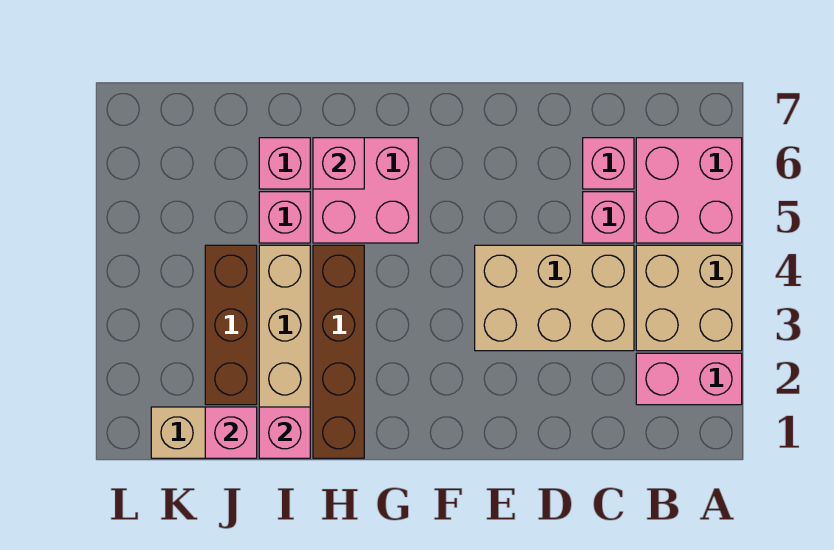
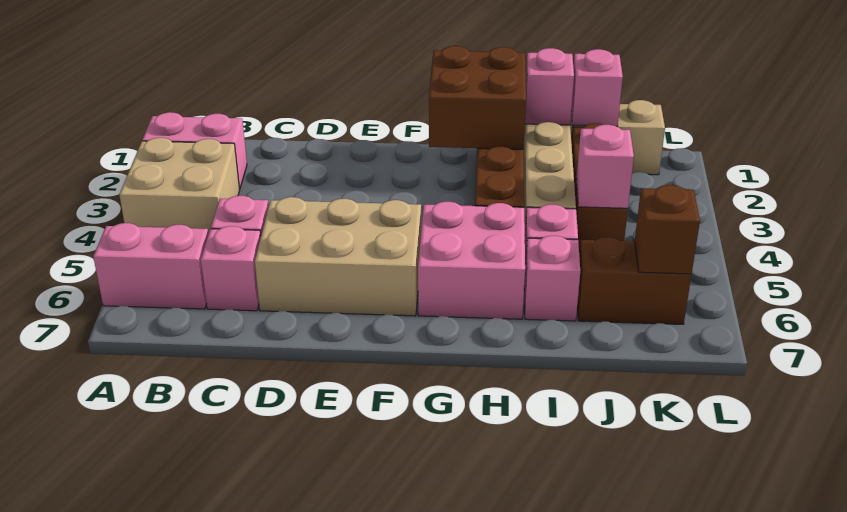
pink brick A5:B6 level 1 -> pink brick A6:B6 level 1
tan brick C3:E4 level 1 -> tan brick D5:F6 level 1
none -> brown brick G1:H2 level 2
pink brick H6 level 2 -> pink brick J4 level 2
none -> brown brick J6:K6 level 1
none -> brown brick K6 level 2

